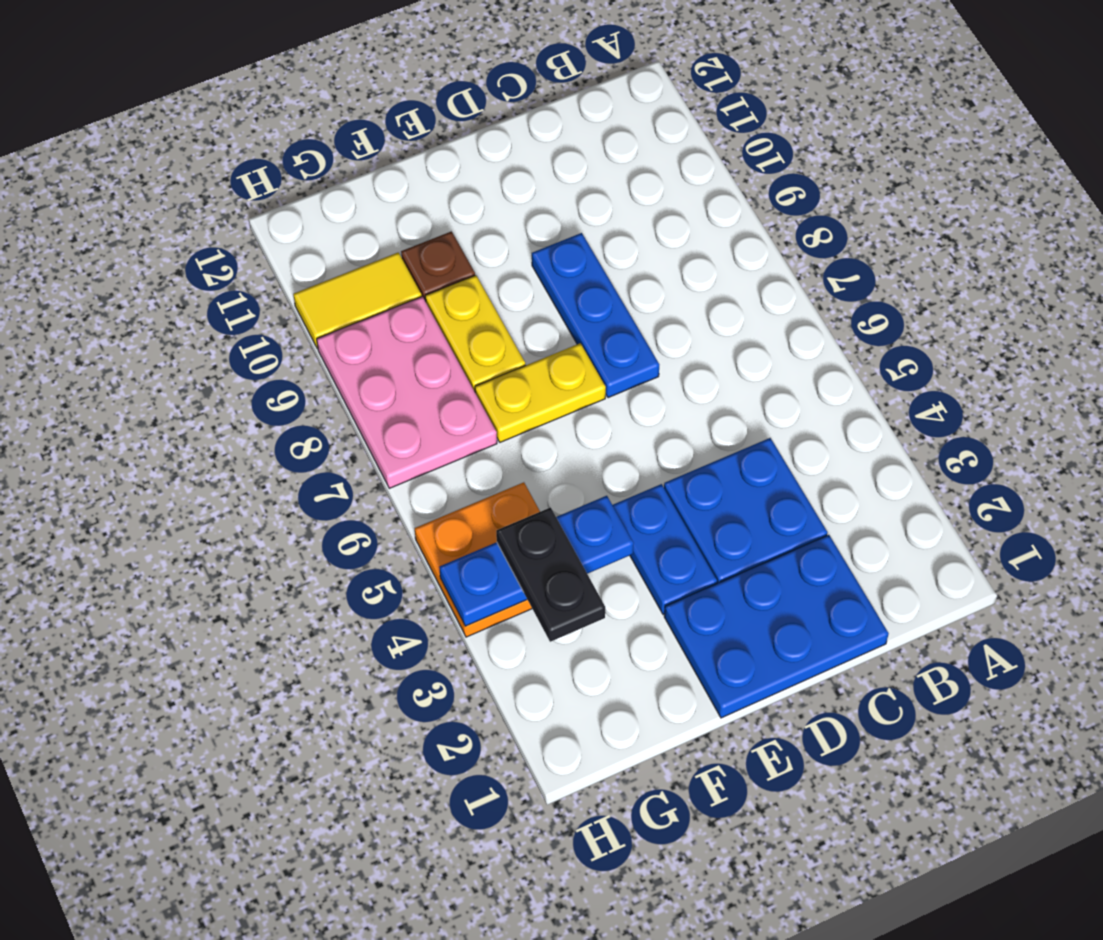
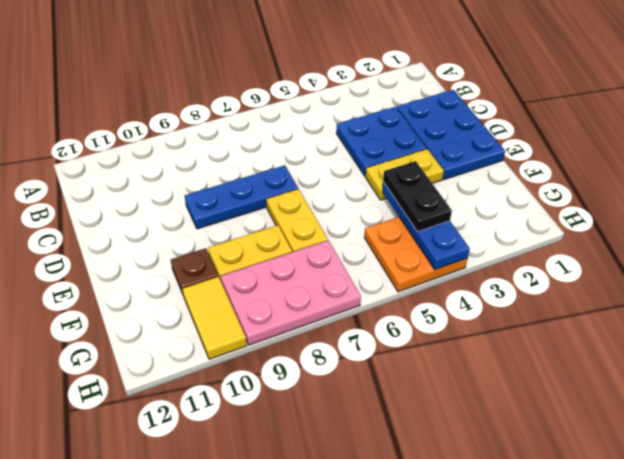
blue plate E3:E4 level 1 -> yellow plate E3:E4 level 1
black plate G3:G4 level 3 -> black plate F4:G4 level 3

